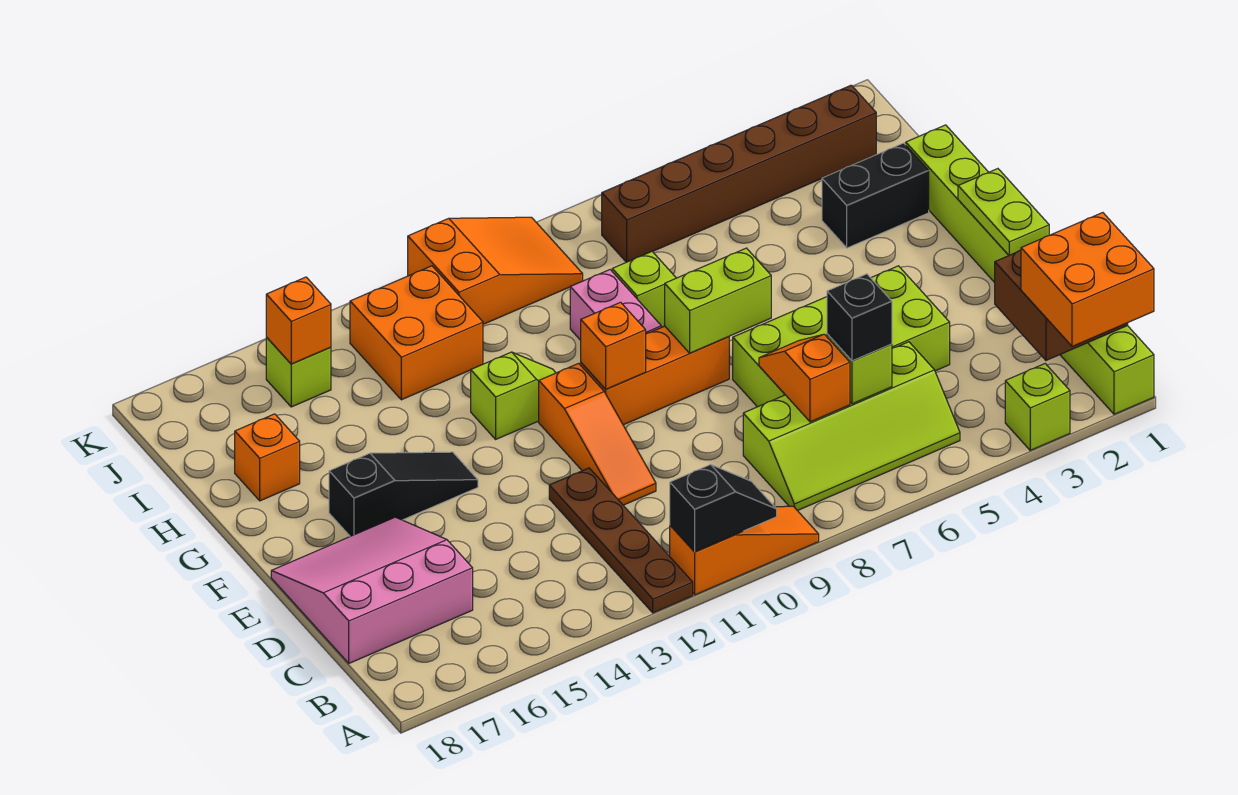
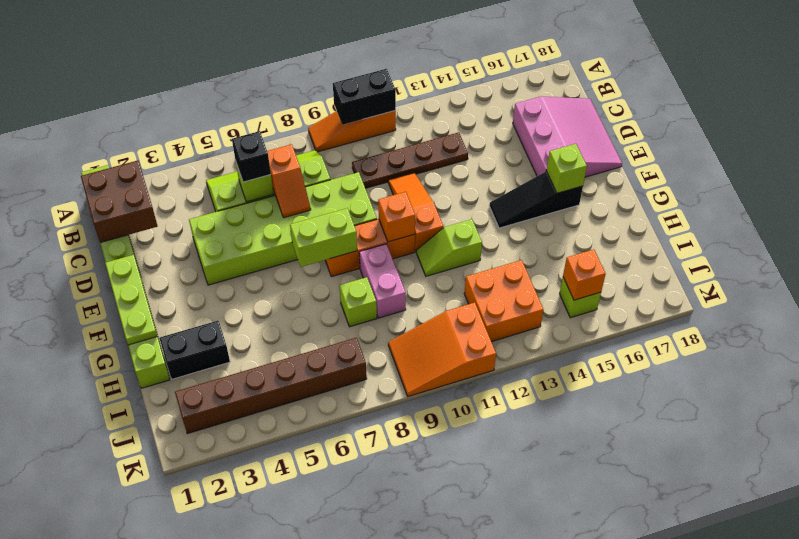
orange brick A1:B2 level 3 -> none
lime brick A3 level 1 -> lime brick F16 level 2
black slope A10:A11 level 2 top 11 -> black brick A10:A11 level 2
brown plate A12:D12 level 1 -> brown plate C10:C13 level 1
pink slope C16:E18 level 1 top C -> pink slope C16:E18 level 1 top 16
lime brick D4:E7 level 1 -> lime brick D4:E9 level 1
lime plate E1:F1 level 2 -> lime plate E1:G1 level 2
orange brick H17 level 1 -> none

